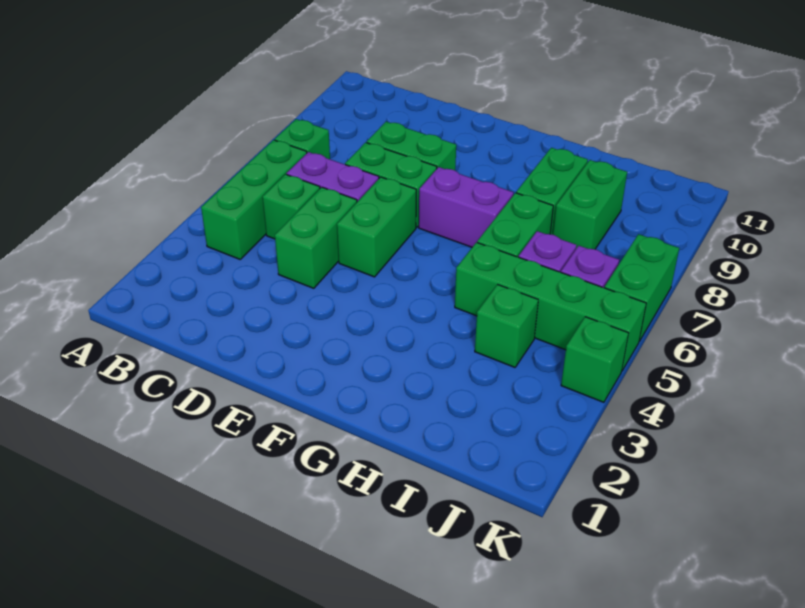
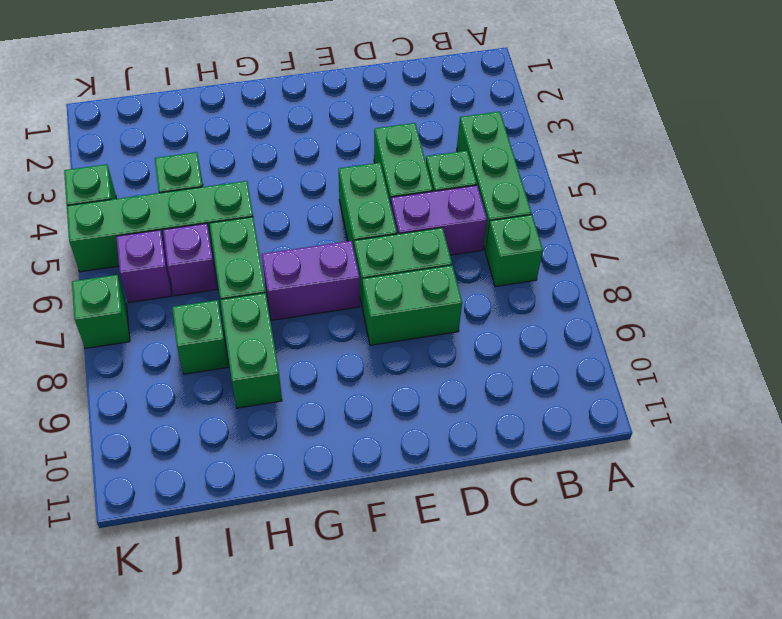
green brick I8:I9 level 1 -> green brick I8 level 1
green brick K6:K7 level 1 -> green brick K7 level 1

